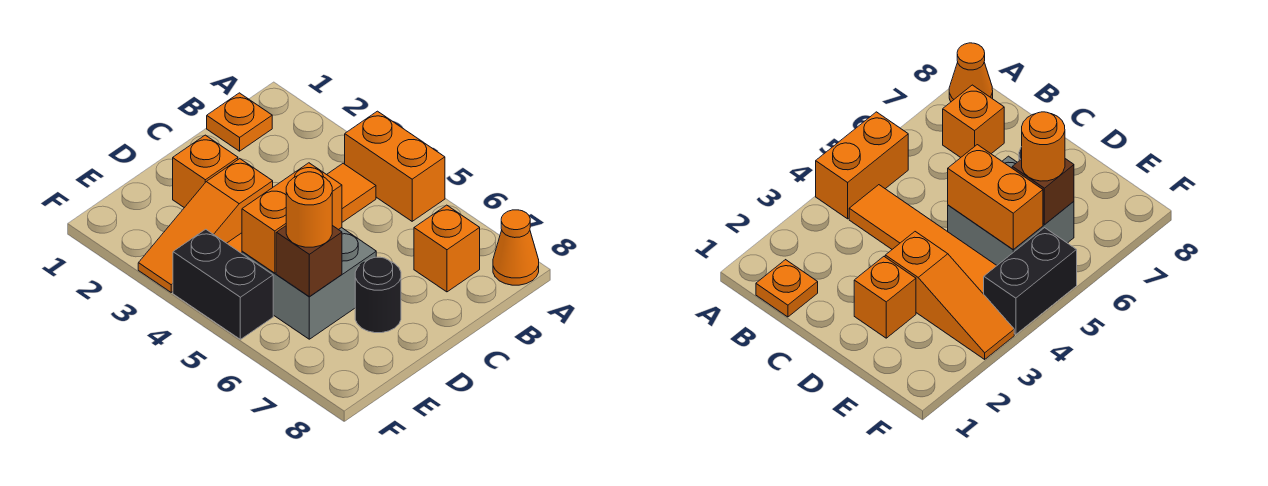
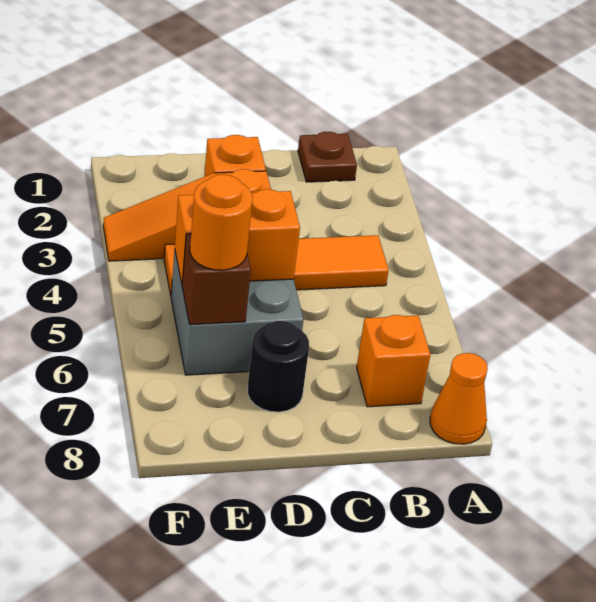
orange brick A4:A5 level 1 -> none
orange plate B1 level 1 -> brown plate B1 level 1
black brick F4:F5 level 1 -> none

